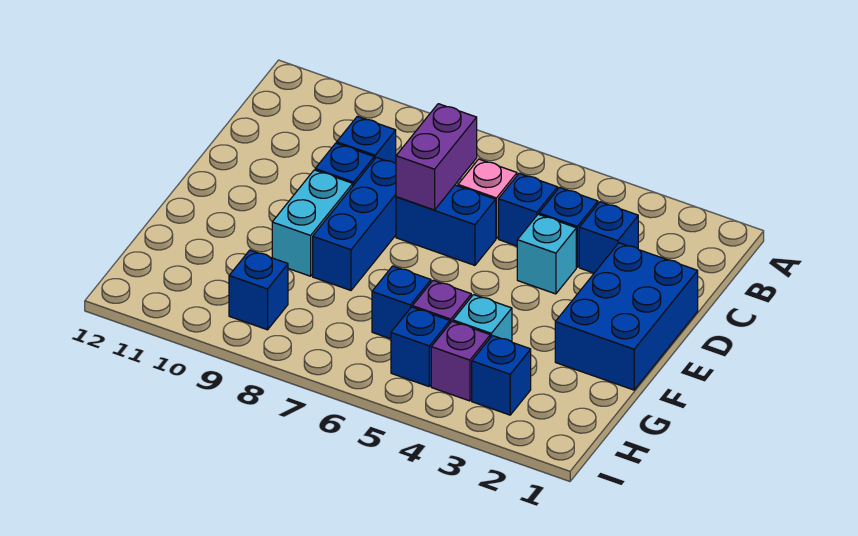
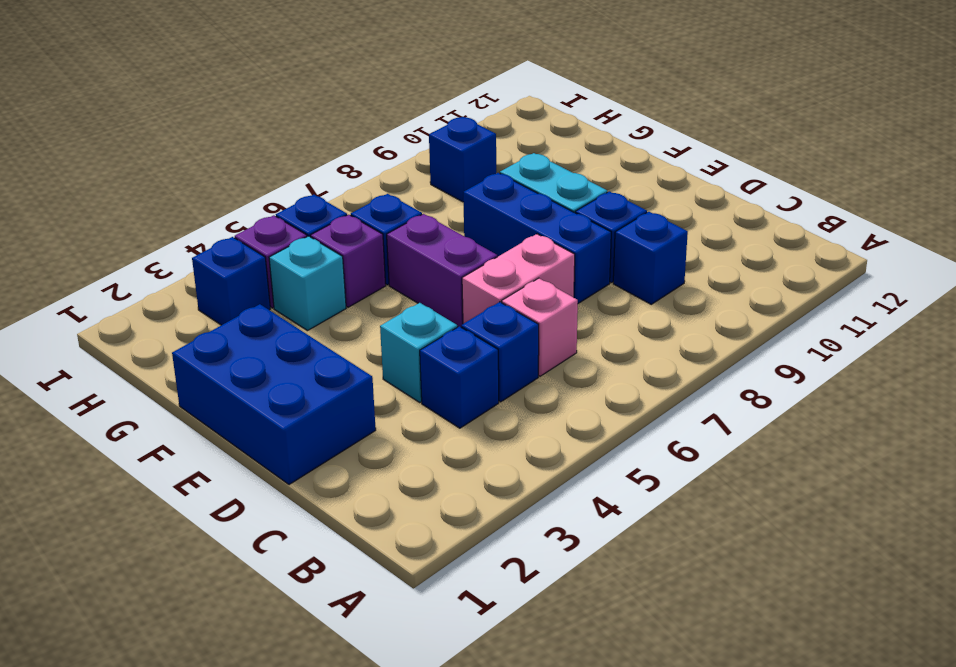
blue brick C3 level 1 -> none
purple brick C7:D7 level 2 -> purple brick E6:F6 level 1
blue brick D6:D7 level 1 -> pink brick D6:D7 level 1

